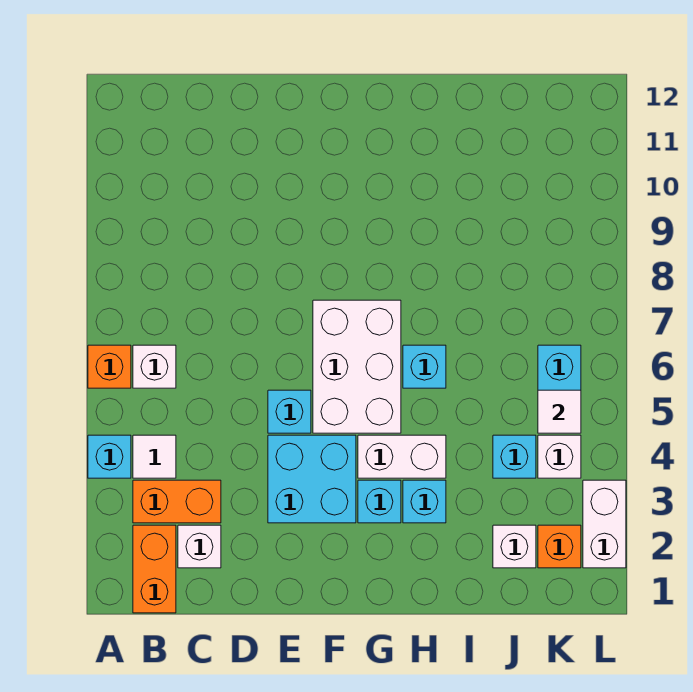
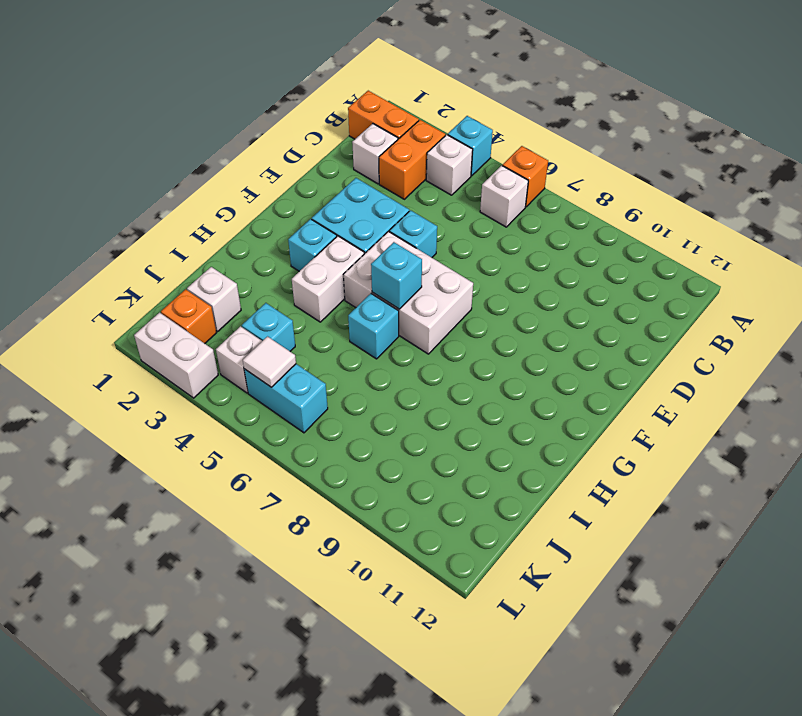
white tile B4 level 1 -> white brick B4 level 1
cyan brick H3 level 1 -> cyan brick G6 level 2

